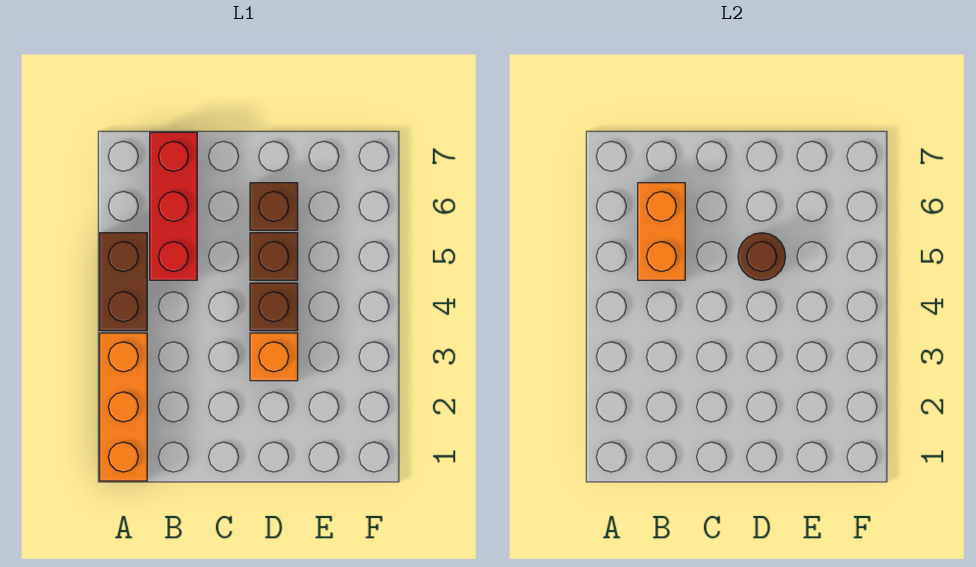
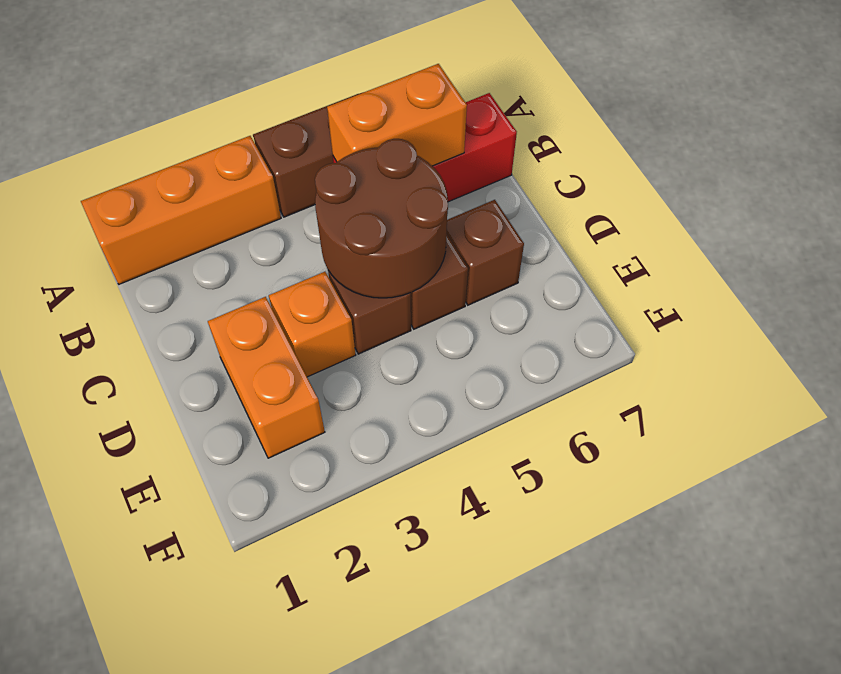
none -> orange brick D2:E2 level 1
brown round brick D5 level 2 -> brown round brick C4:D5 level 2

